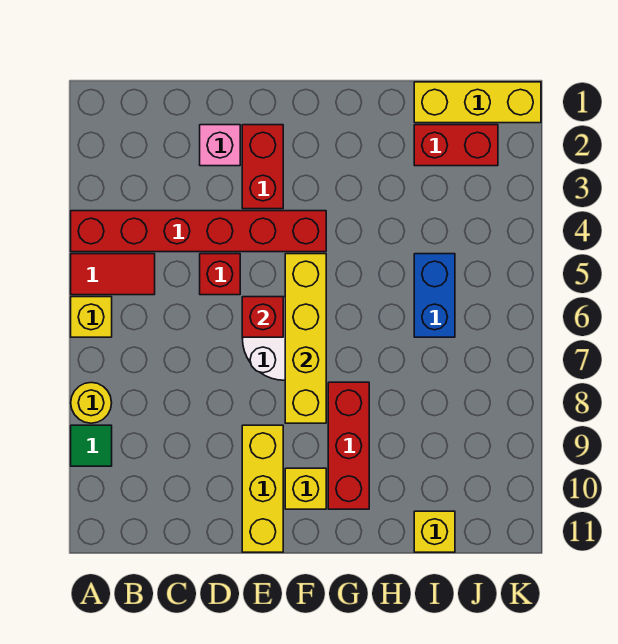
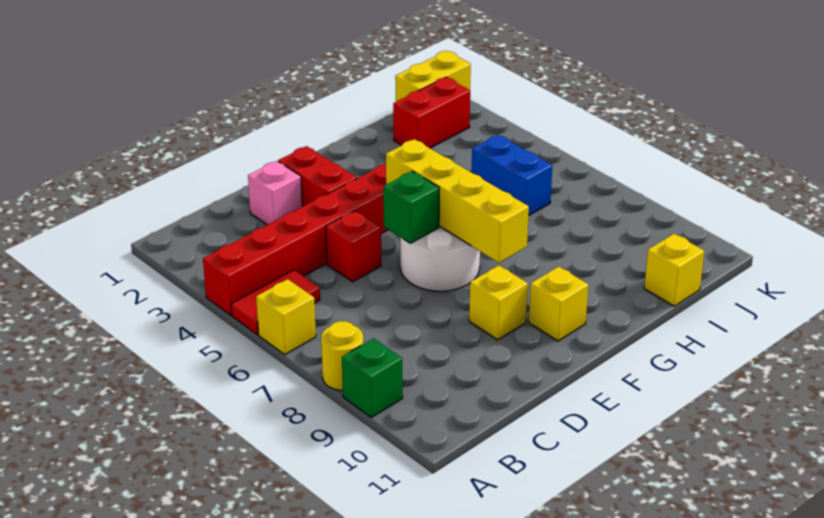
green tile A9 level 1 -> green brick A9 level 1
red brick E6 level 2 -> green brick E6 level 2
yellow brick E9:E11 level 1 -> yellow brick E9 level 1
red brick G8:G10 level 1 -> none
yellow brick I1:K1 level 1 -> yellow brick J1:K1 level 1

